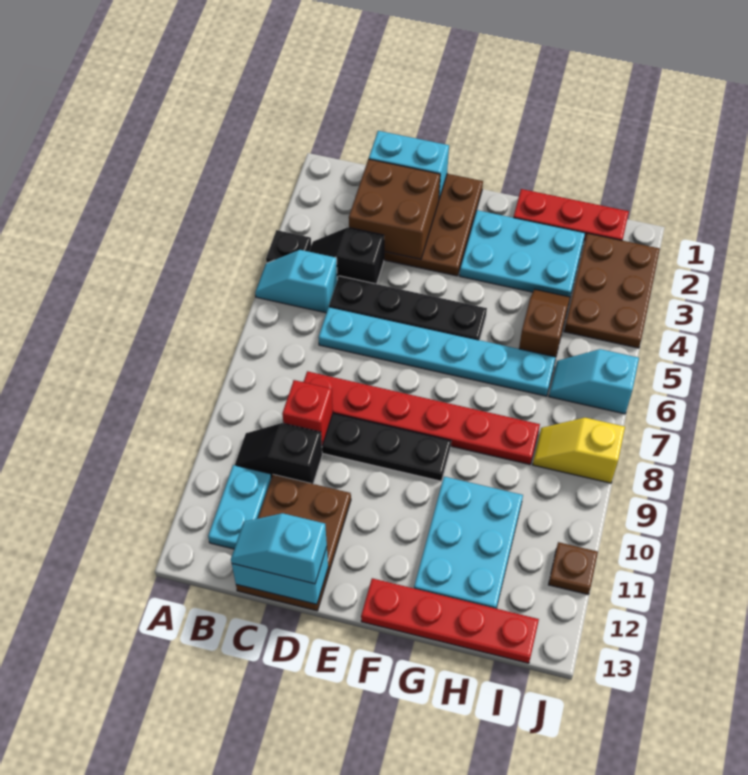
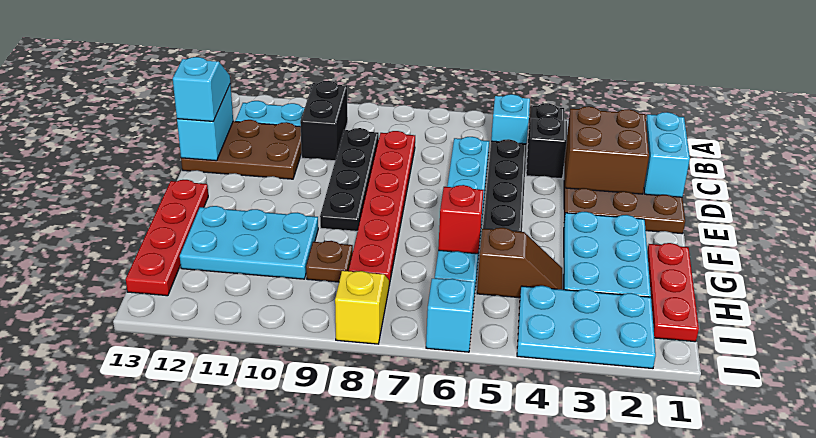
black slope B10:C10 level 1 top C -> black brick B10:C10 level 1
red brick C9 level 2 -> red brick G6 level 2
brown plate I2:J4 level 1 -> cyan plate I2:J4 level 1
brown plate J11 level 1 -> brown plate H9 level 1

